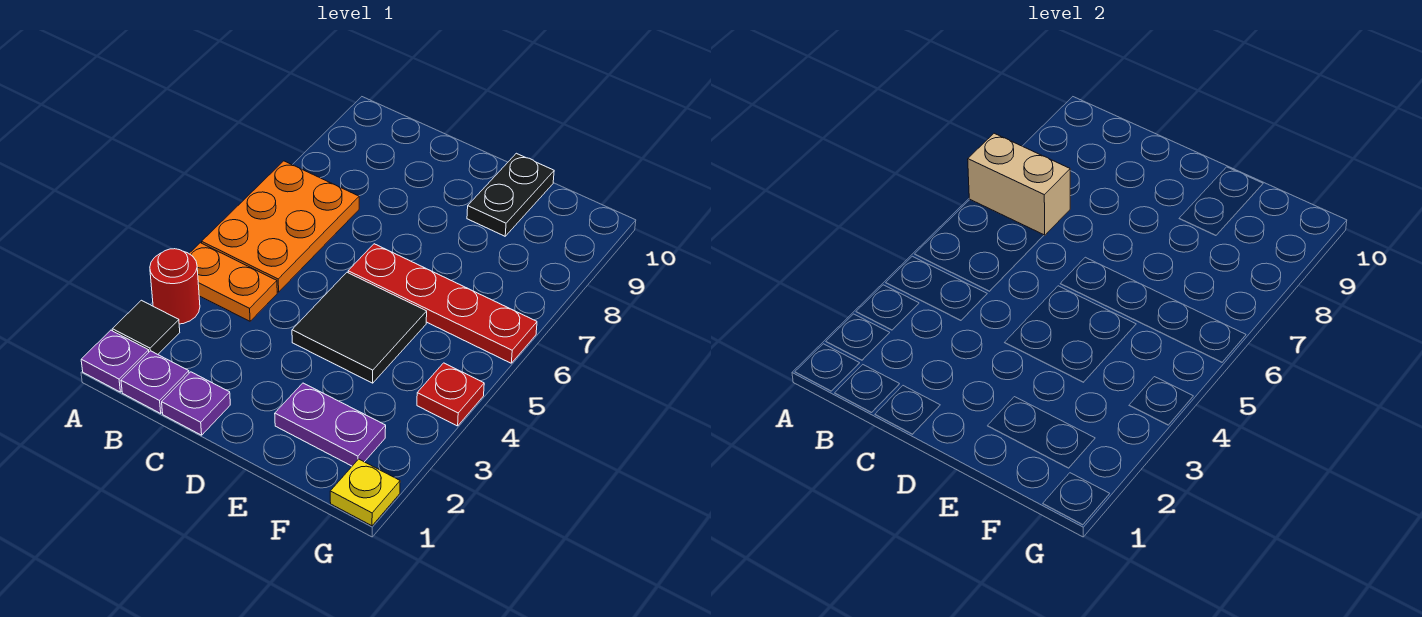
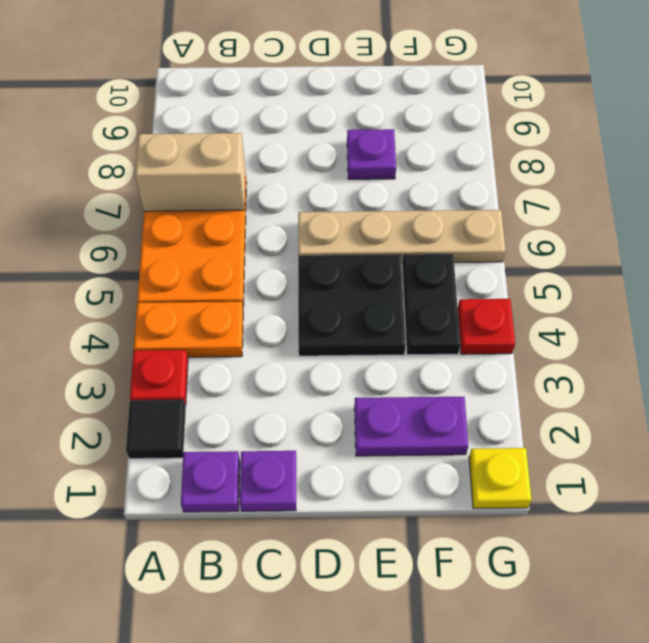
purple plate A1 level 1 -> purple plate E8 level 1
red round brick A3 level 1 -> red plate A3 level 1
black tile D4:E5 level 1 -> black plate D4:E5 level 1
red plate D6:G6 level 1 -> tan plate D6:G6 level 1
black plate E9:E10 level 1 -> black plate F4:F5 level 1

